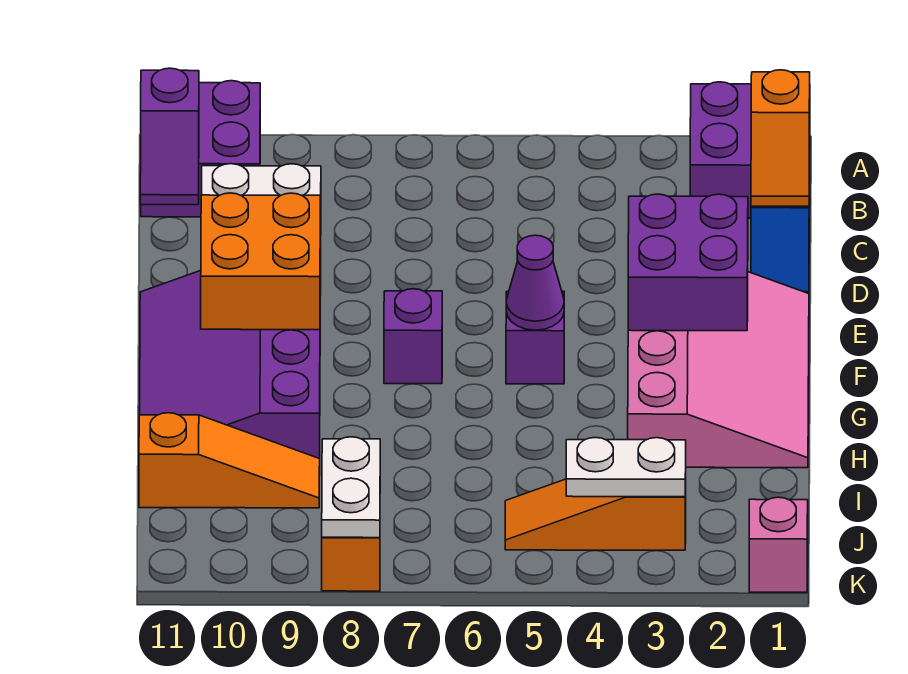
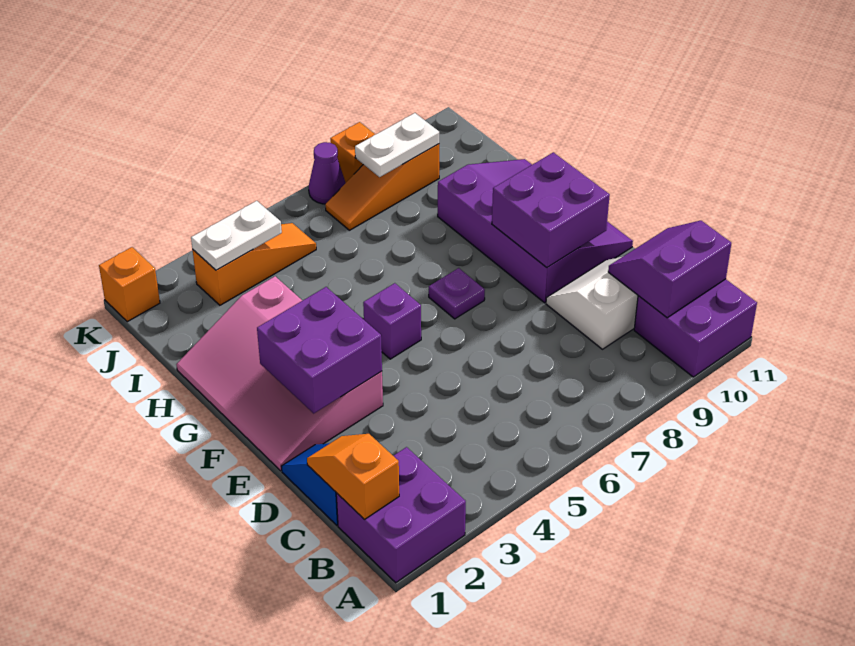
purple slope B11:C11 level 2 top B -> purple slope B10:C11 level 2 top B
orange brick E9:F10 level 2 -> purple brick E9:F10 level 2
purple cone F5 level 2 -> purple cone K7 level 1
purple brick F7 level 1 -> purple plate F7 level 1
orange slope I9:I11 level 1 top 11 -> orange slope J7:J9 level 1 top 9
white plate J8:K8 level 2 -> white plate J8:J9 level 2
pink brick K1 level 1 -> orange brick K1 level 1

